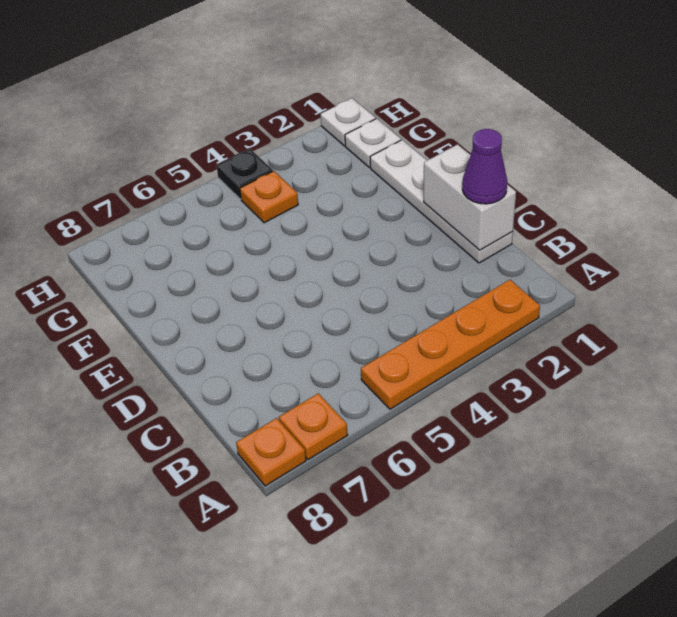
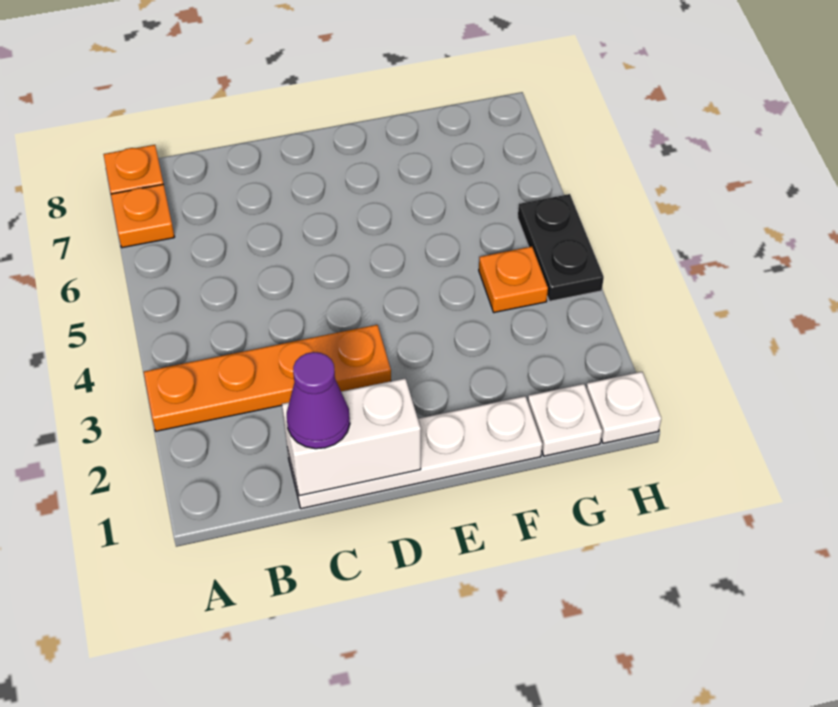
orange plate A2:A5 level 1 -> orange plate A3:D3 level 1
black plate H4 level 1 -> black plate H4:H5 level 1

